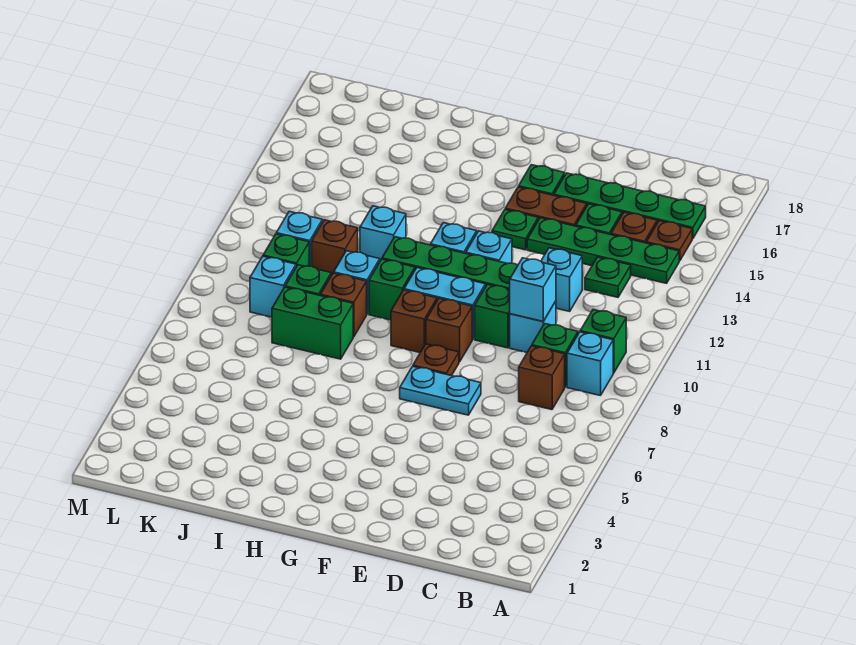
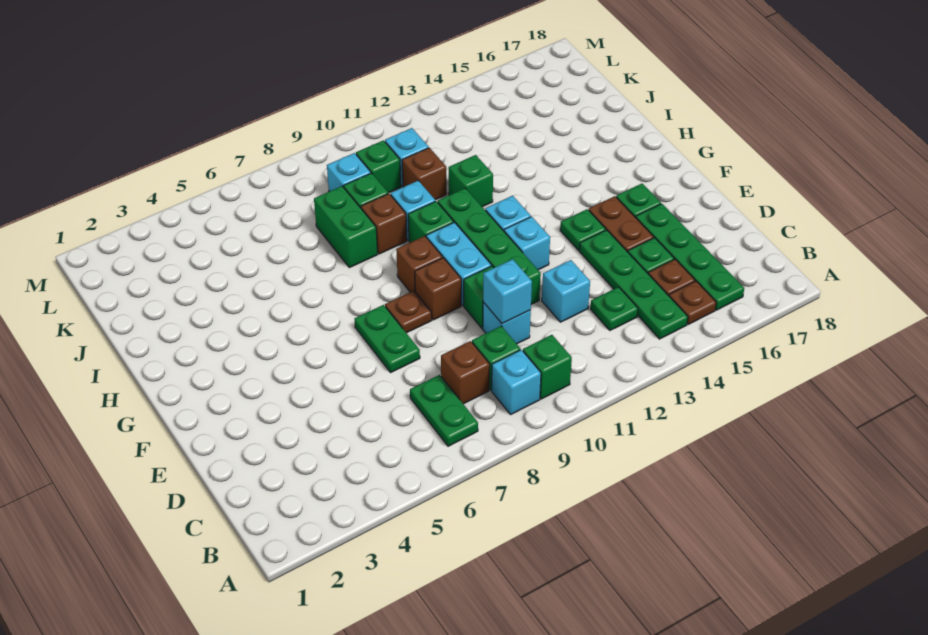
none -> green plate B7:C7 level 1
cyan plate E7:F7 level 1 -> green plate E7:F7 level 1
cyan brick I12 level 1 -> green brick I12 level 1

